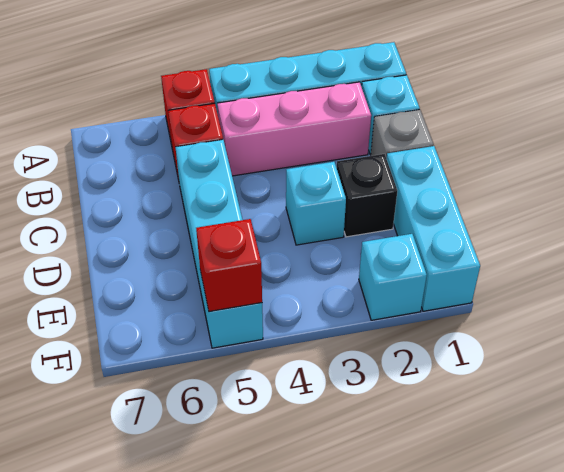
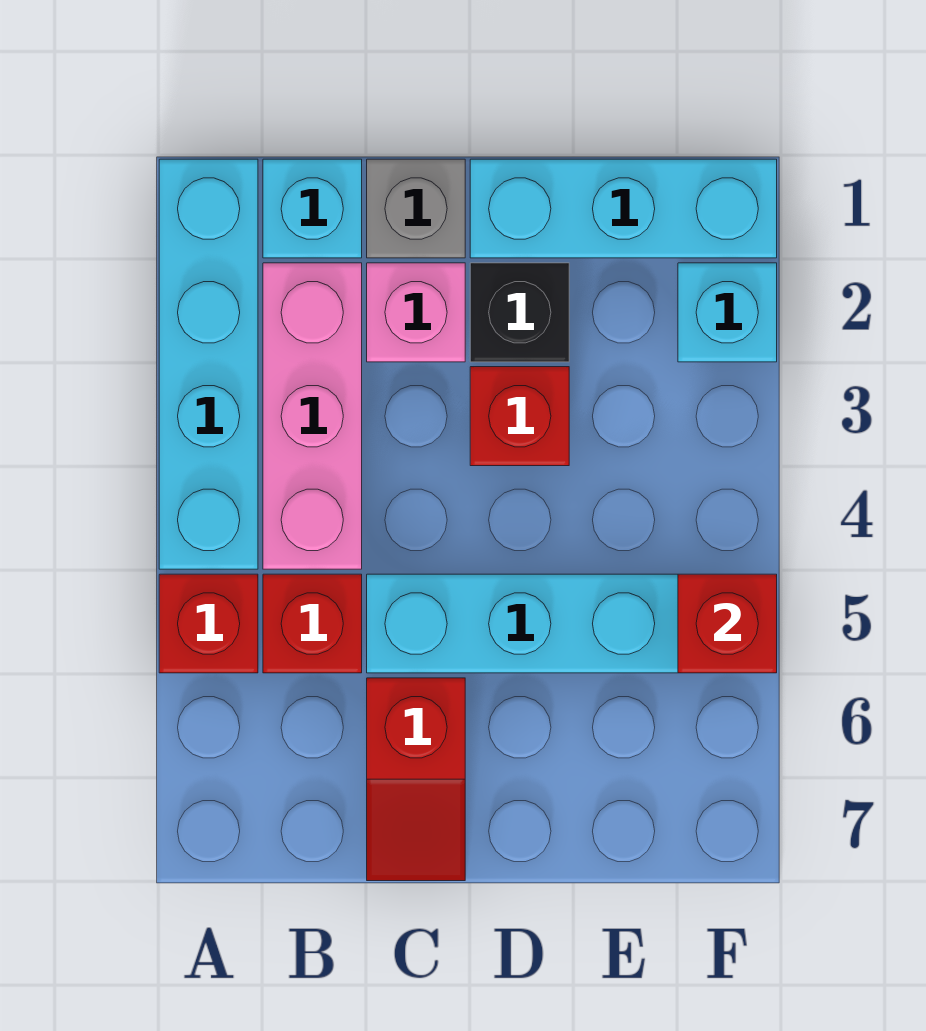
none -> pink brick C2 level 1
none -> red slope C6:C7 level 1 top 6
cyan brick D3 level 1 -> red brick D3 level 1

